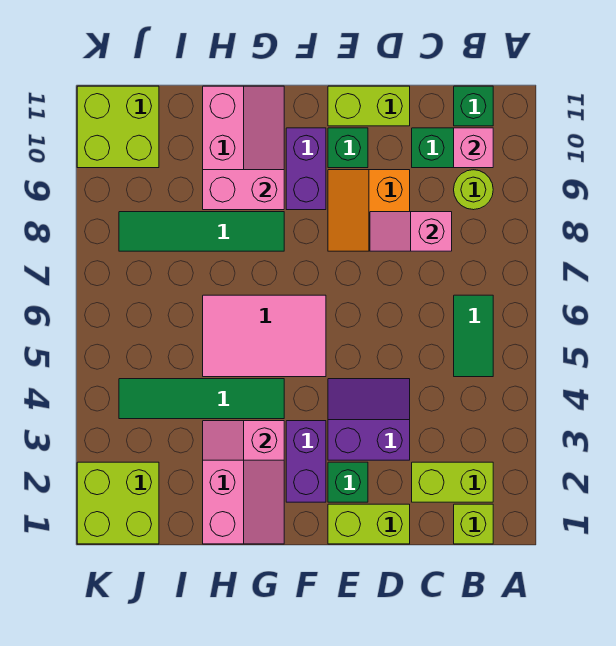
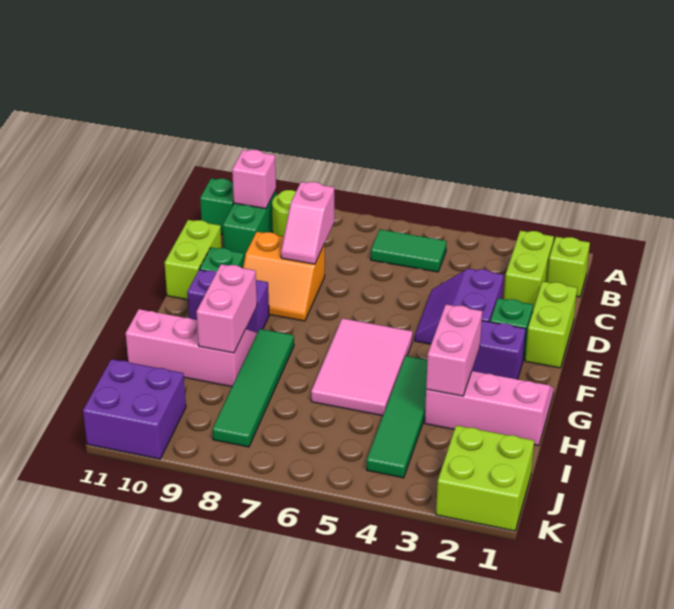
pink slope G3:H3 level 2 top G -> pink brick G3:H3 level 2
lime brick J10:K11 level 1 -> purple brick J10:K11 level 1

